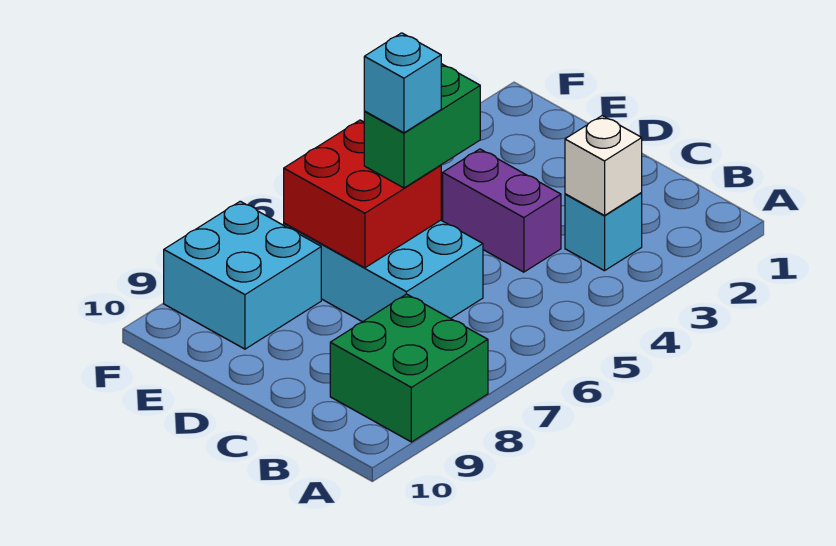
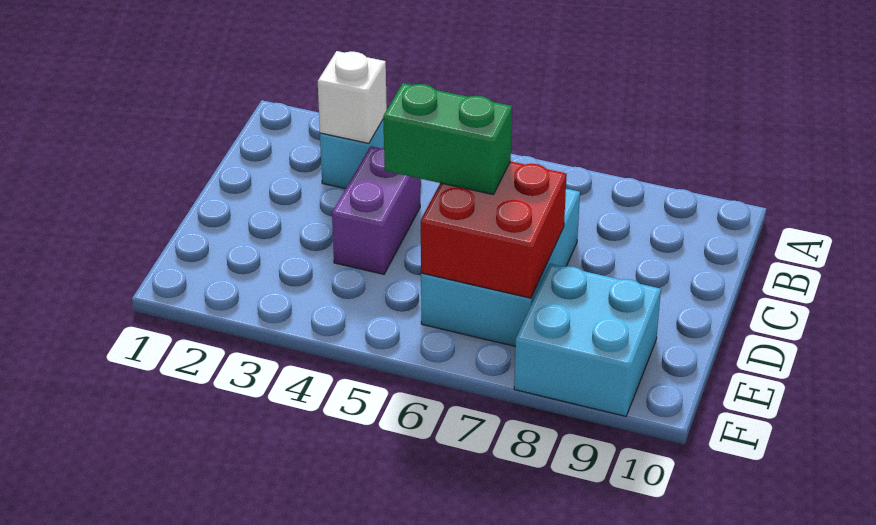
green brick A8:B9 level 1 -> none
cyan brick D6 level 4 -> none

